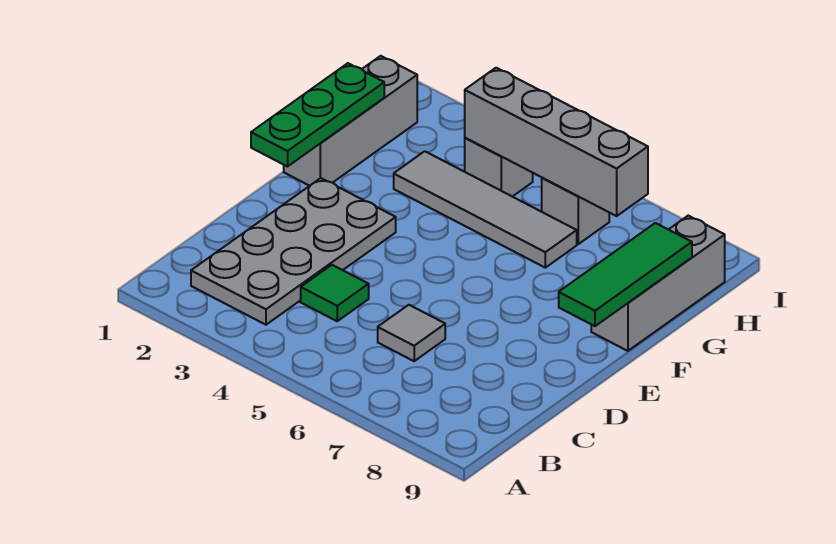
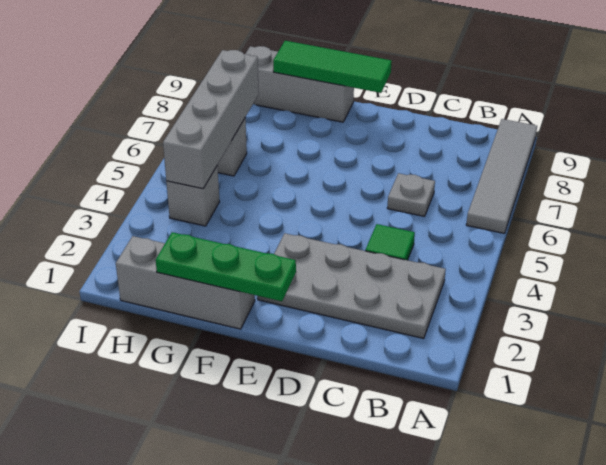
grey tile C6 level 1 -> grey plate C6 level 1
grey tile G3:G6 level 1 -> grey tile A6:A9 level 1

